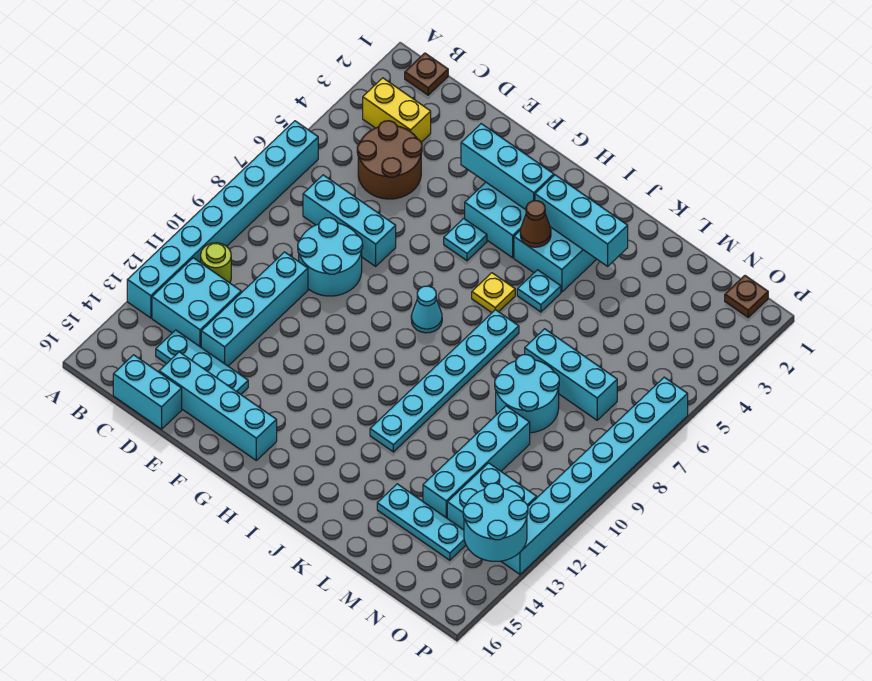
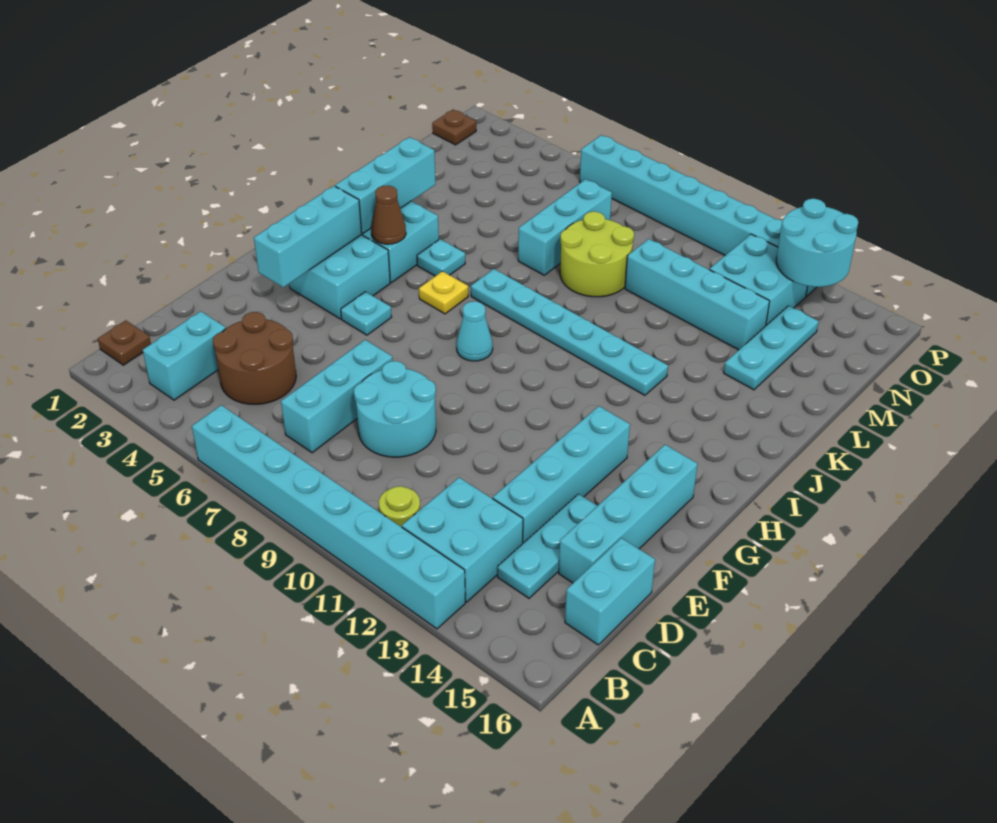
yellow brick B3:C3 level 1 -> cyan brick B3:C3 level 1
cyan brick D10:D13 level 1 -> cyan brick D13:G13 level 1
cyan round brick L8:M9 level 1 -> lime round brick L8:M9 level 1

